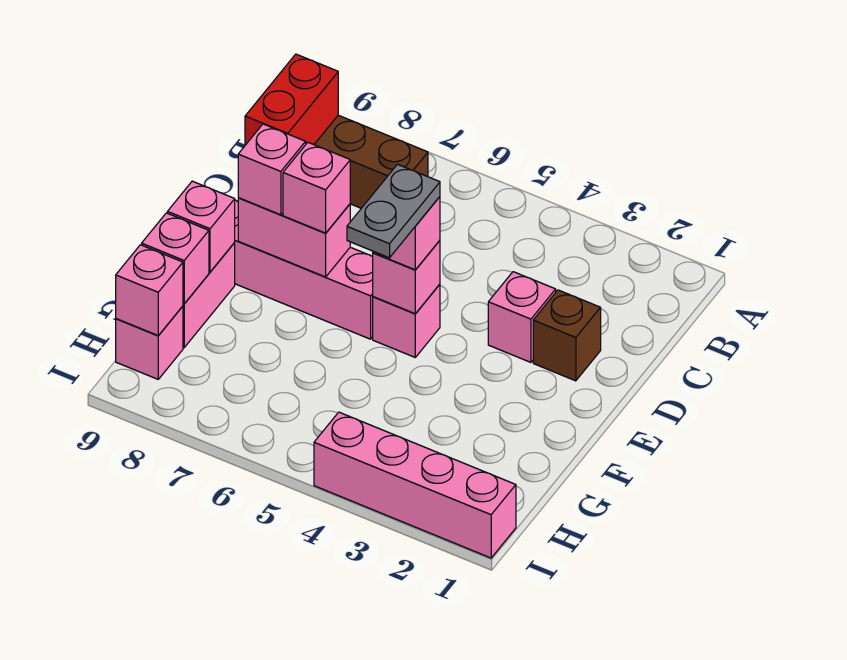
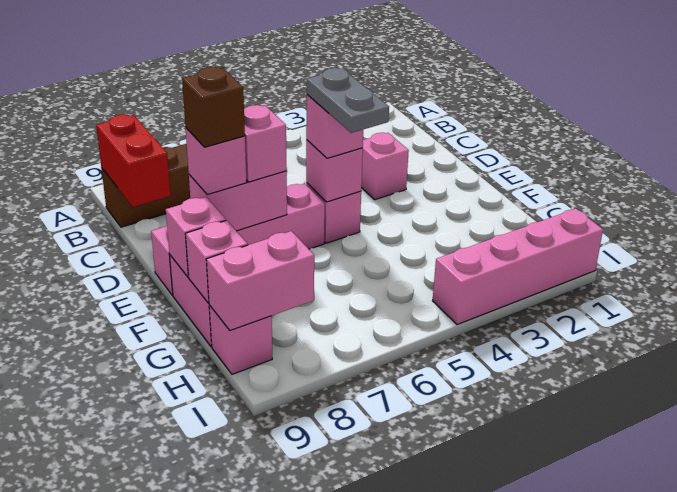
brown brick D2 level 1 -> brown brick E8 level 4
pink brick H9 level 2 -> pink brick H8:H9 level 2

